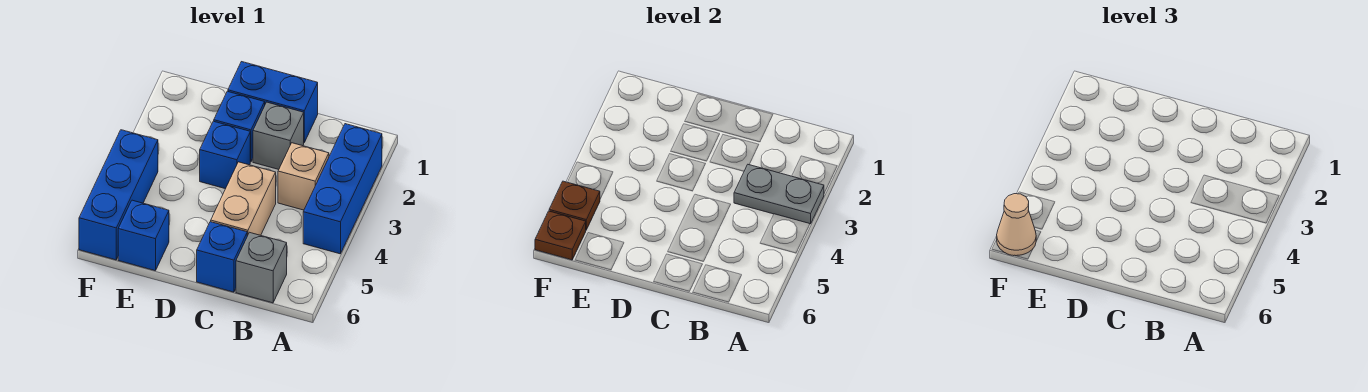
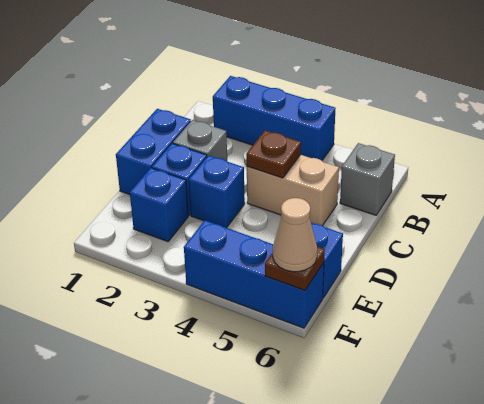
grey plate A3:B3 level 2 -> none
tan brick B3 level 1 -> none
blue brick C6 level 1 -> blue brick E2 level 1
brown plate F5 level 2 -> brown plate C4 level 2

